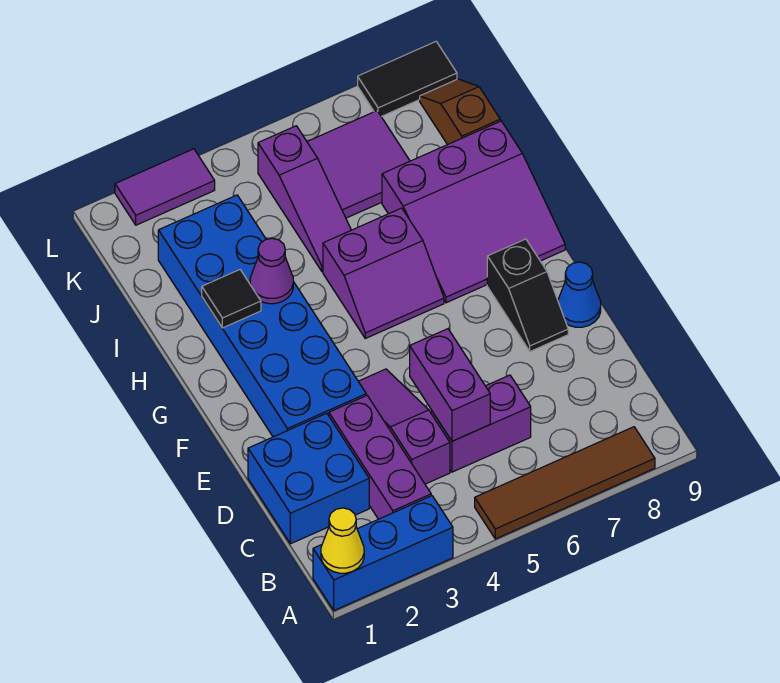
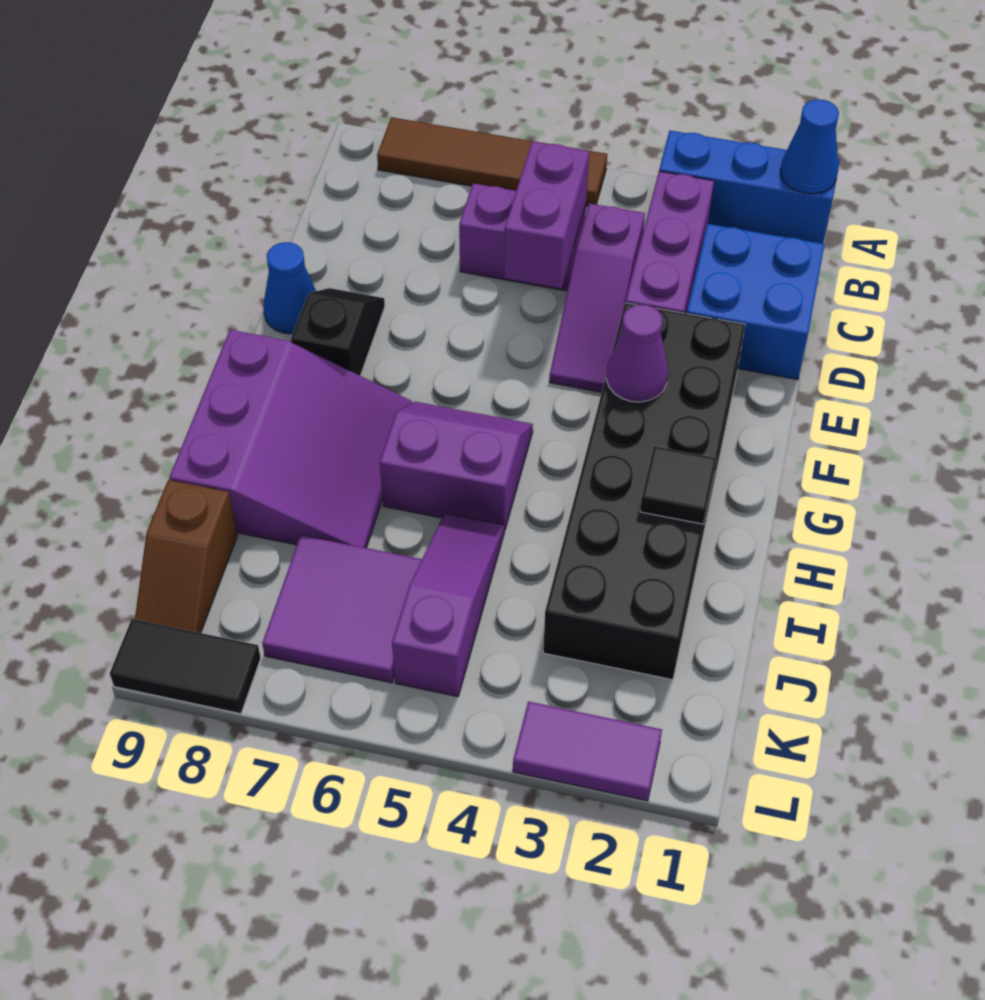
yellow cone A1 level 2 -> blue cone A1 level 2
blue brick E2:J3 level 1 -> black brick E2:J3 level 1
purple slope G7:I9 level 1 top I -> purple slope G7:I9 level 1 top 9
purple cone H3 level 2 -> purple cone F3 level 2

